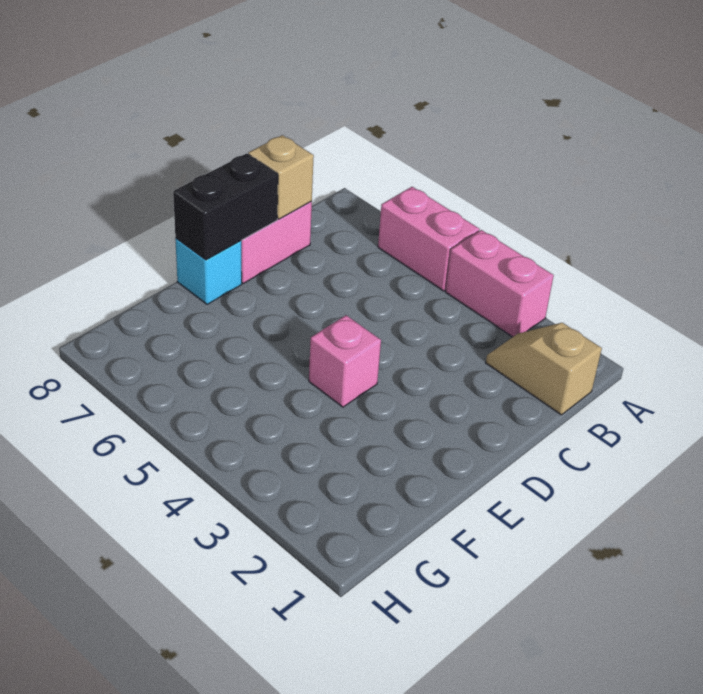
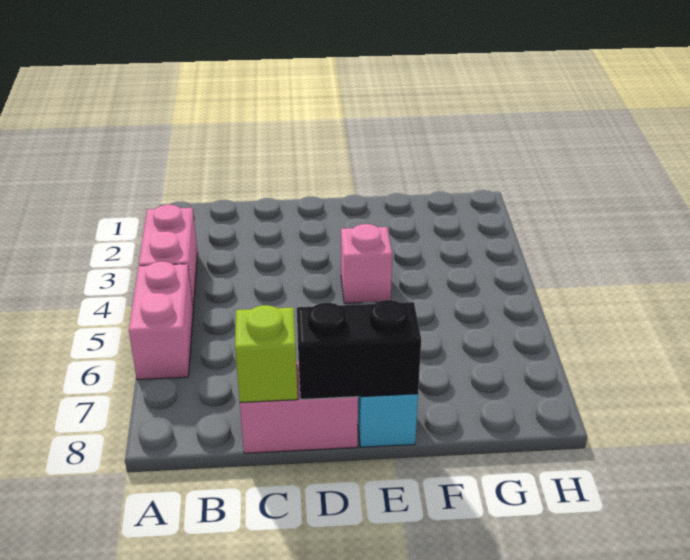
tan slope B1:B2 level 1 top 1 -> none
tan brick C8 level 2 -> lime brick C8 level 2

